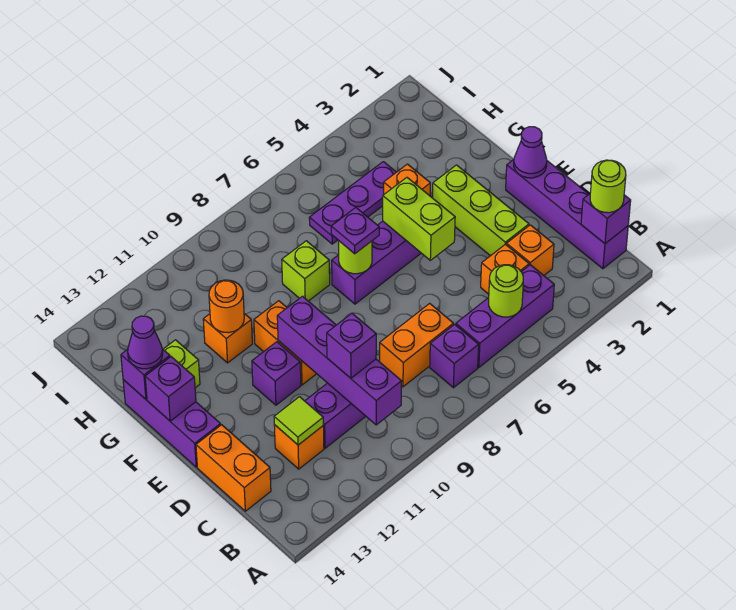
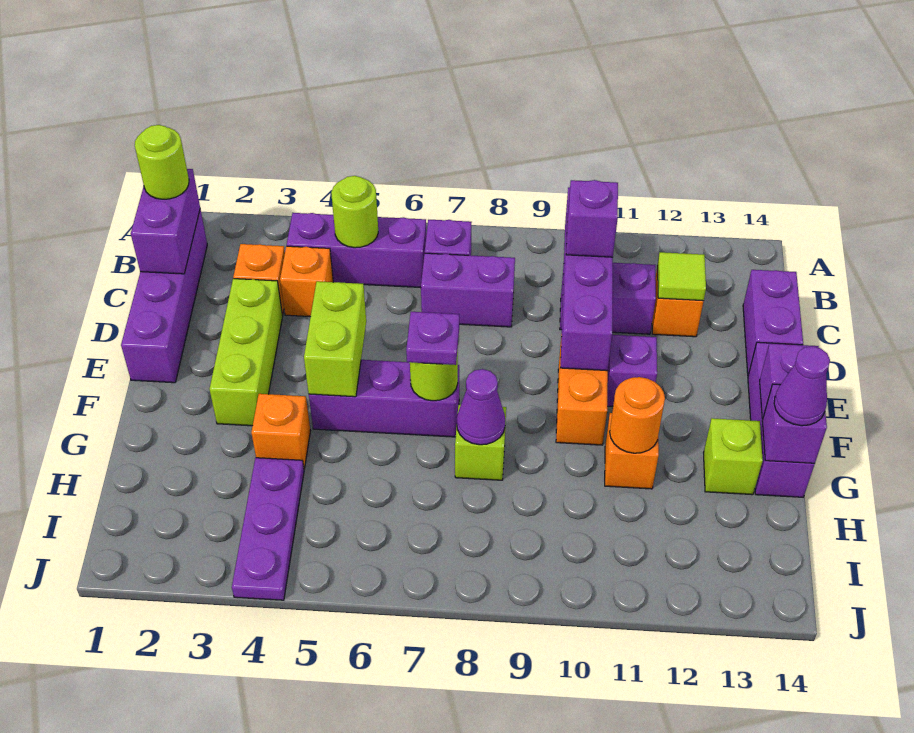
purple brick B1 level 2 -> purple brick B1:C1 level 2
orange brick C7:C8 level 1 -> purple brick C7:C8 level 1
orange brick C14:D14 level 1 -> purple brick C14:D14 level 1
purple cone E1 level 2 -> purple cone G8 level 2
purple plate H4:H6 level 1 -> purple plate H4:J4 level 1

